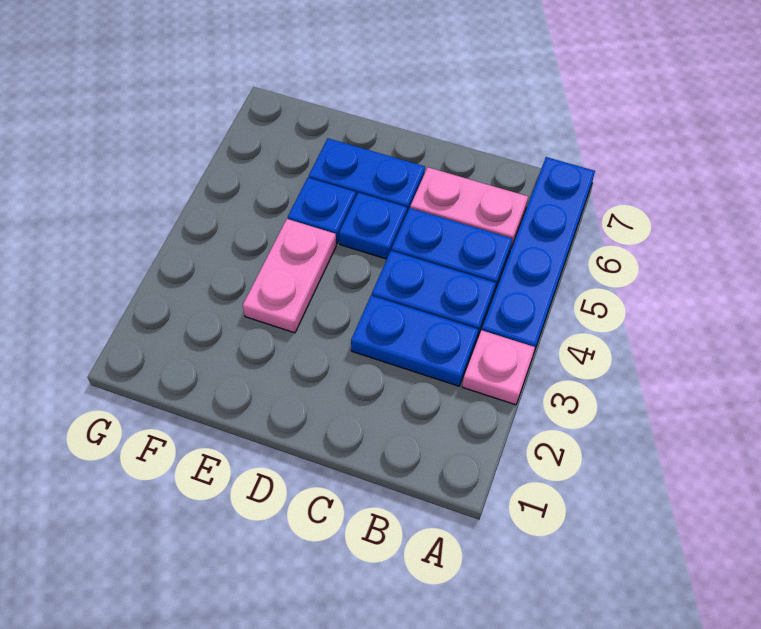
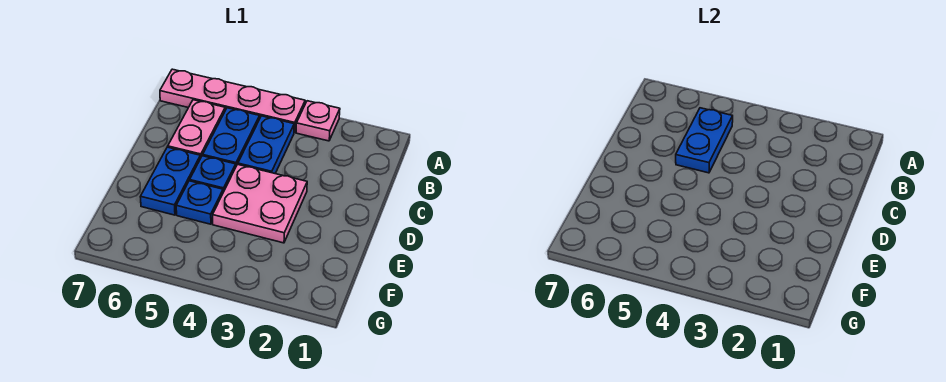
blue plate A4:A7 level 1 -> pink plate A4:A7 level 1
blue plate B3:C3 level 1 -> blue plate B5:C5 level 2
pink plate E3:E4 level 1 -> pink plate D3:E4 level 1

